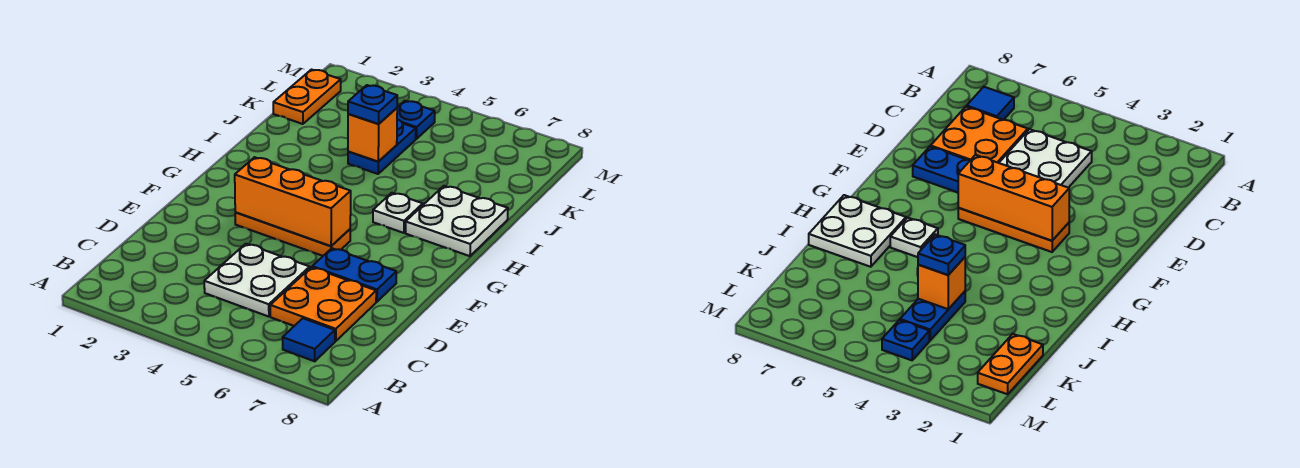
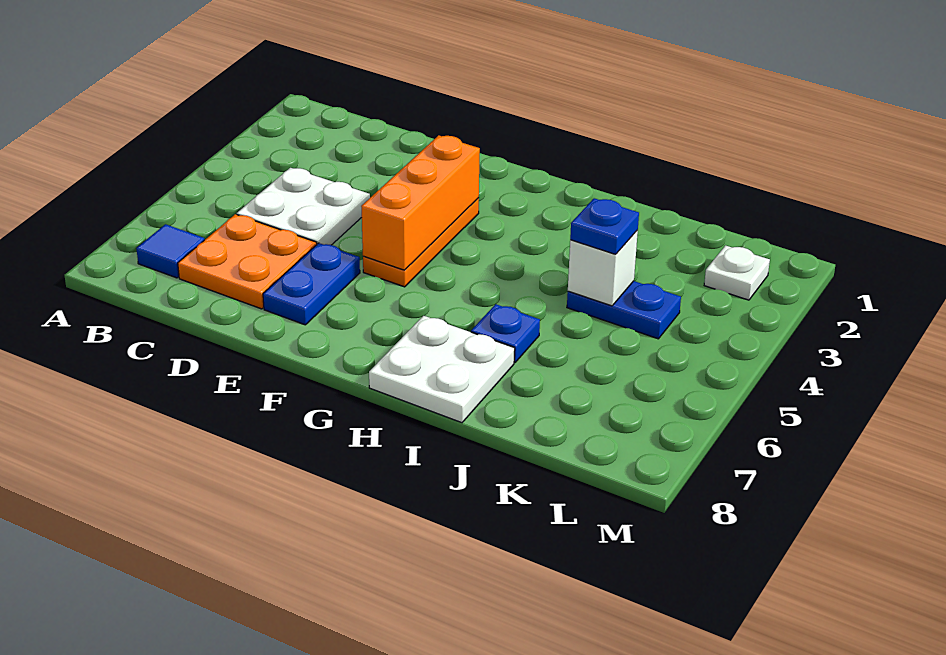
white plate H6 level 1 -> white plate L2 level 1
orange brick J4 level 2 -> white brick J4 level 2
orange plate K1:L1 level 1 -> none
blue plate L4 level 1 -> blue plate I6 level 1

